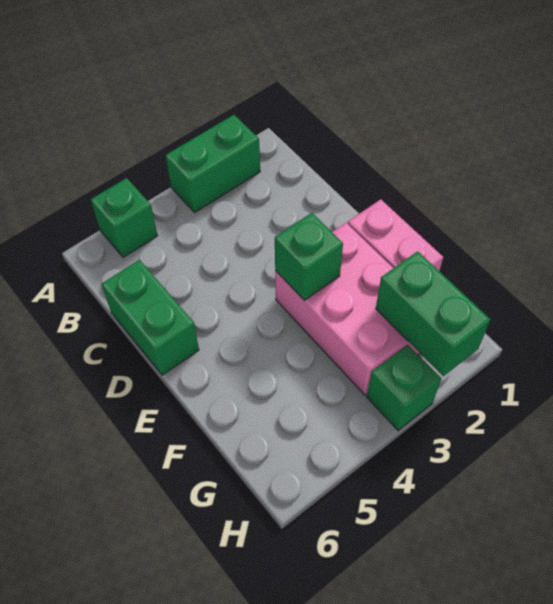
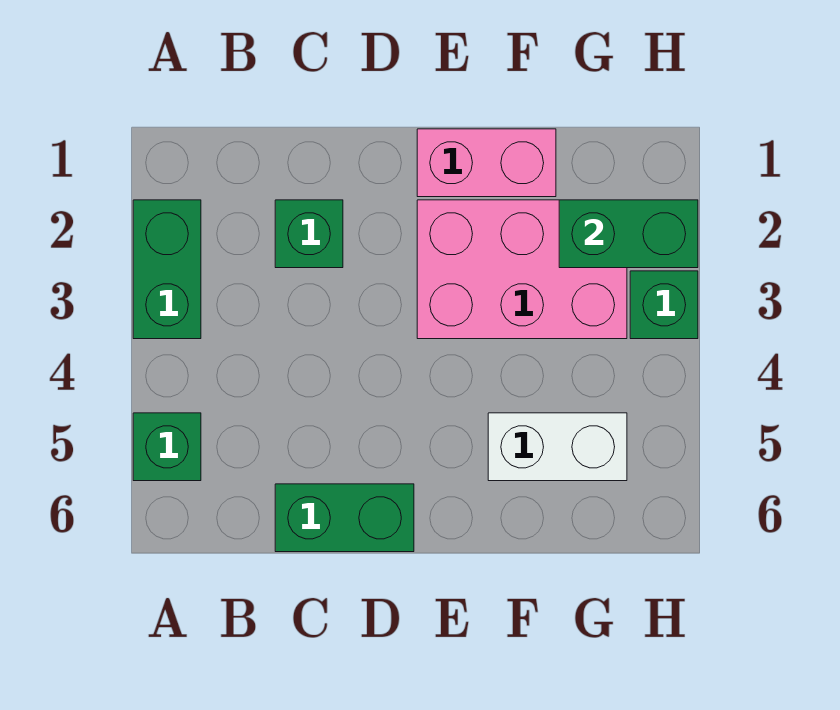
green brick E3 level 2 -> green brick C2 level 1
none -> white brick F5:G5 level 1

